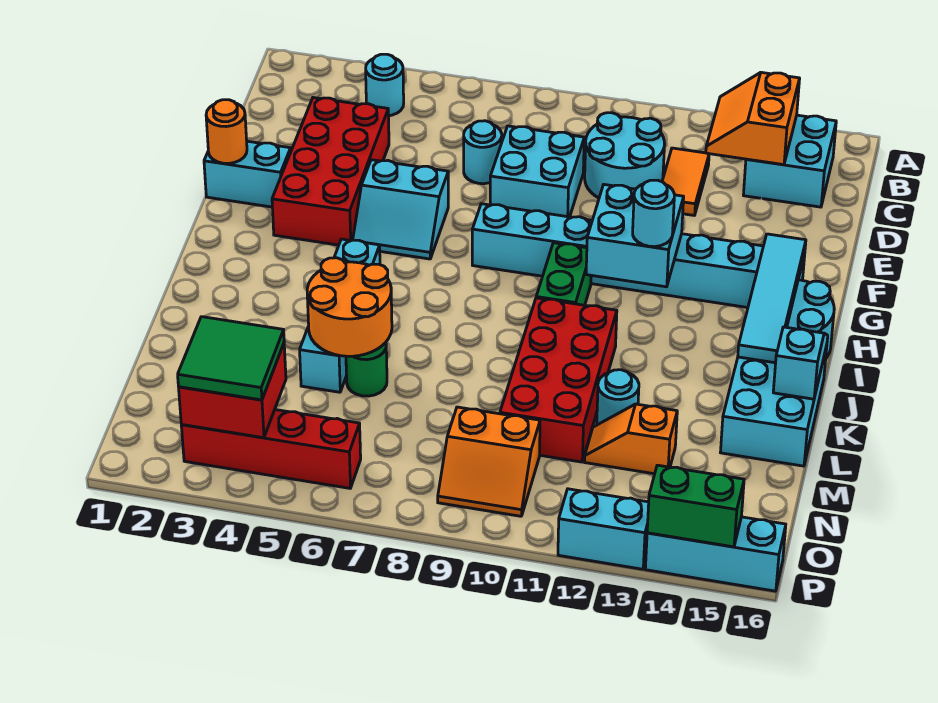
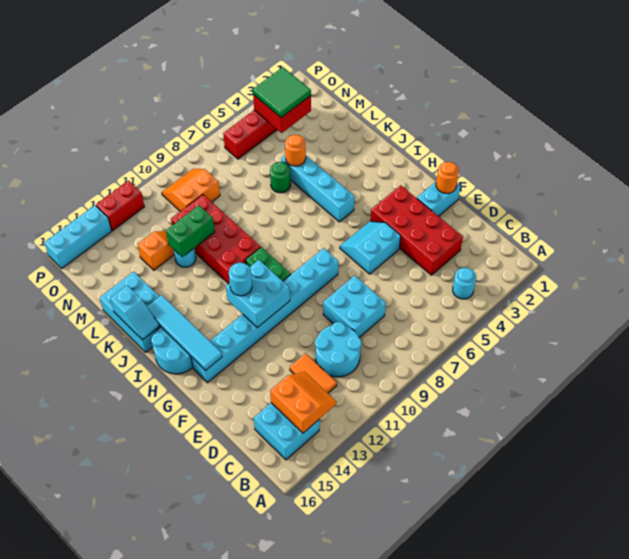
cyan round brick D7 level 1 -> none
orange round brick K5:L6 level 2 -> orange round brick L5 level 2
cyan brick P12:P13 level 1 -> red brick P12:P13 level 1
green brick P14:P15 level 2 -> green brick L11:L12 level 2

